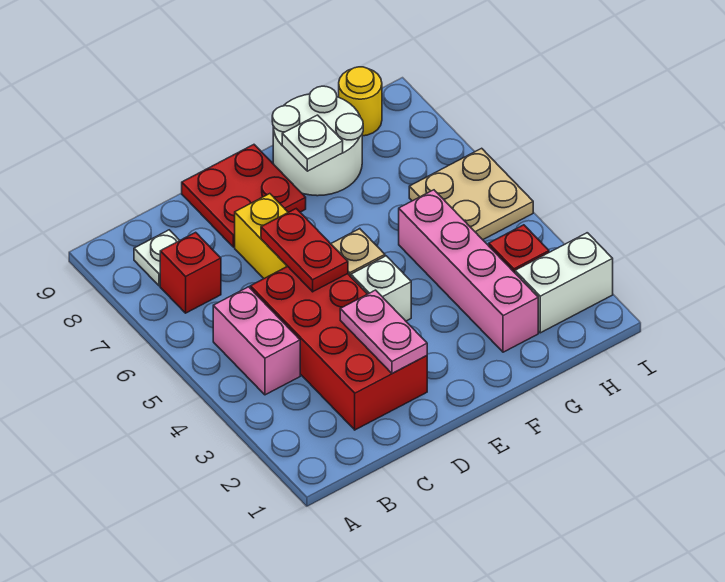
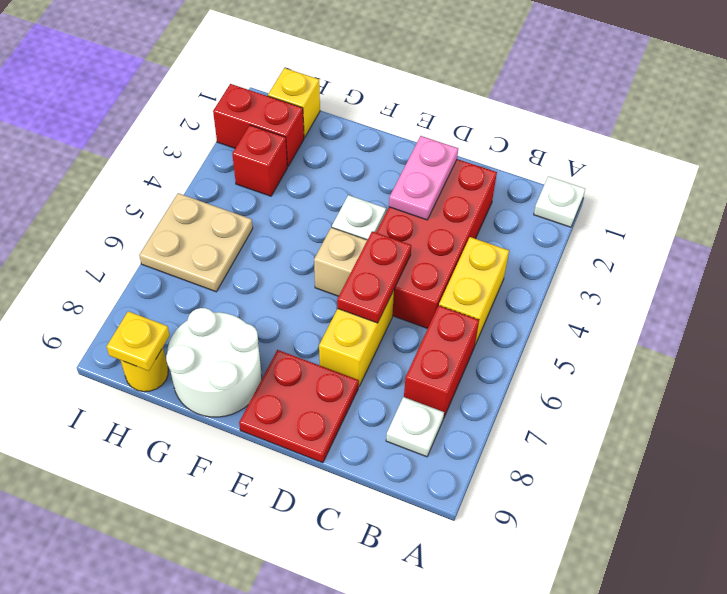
pink brick B4:B5 level 1 -> yellow brick B4:B5 level 1
red brick B7 level 1 -> red brick B6:B7 level 1
white plate F8 level 2 -> white plate A1 level 1
pink brick G2:G5 level 1 -> none
none -> yellow brick H1 level 1
white brick H2:I2 level 1 -> red brick H2:I2 level 1
none -> yellow plate H9 level 2

